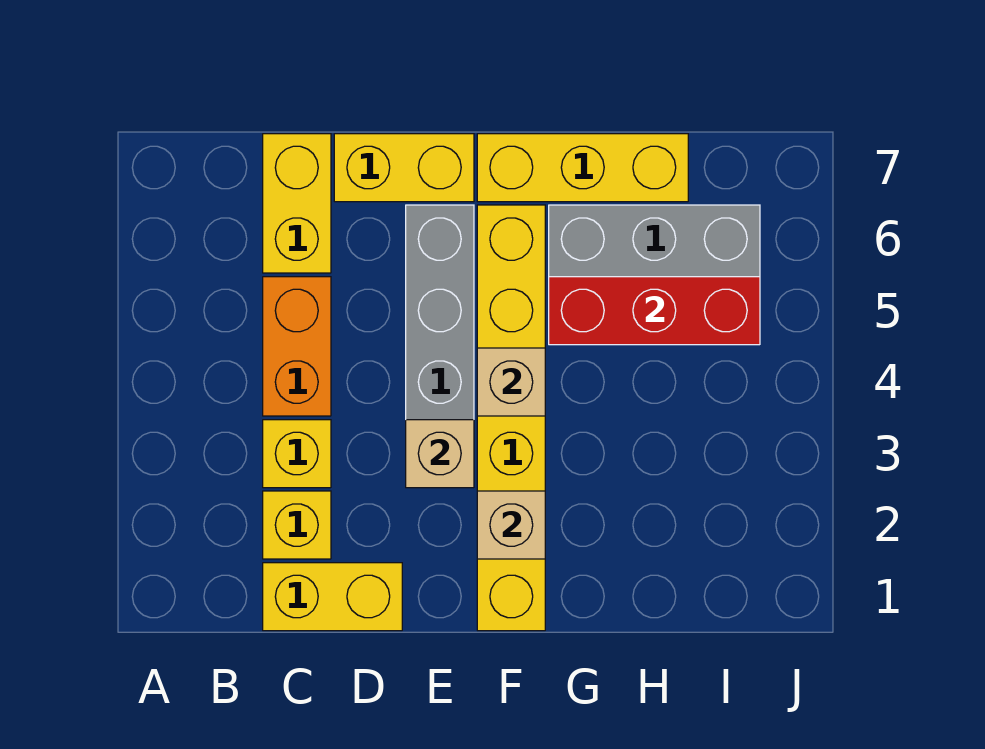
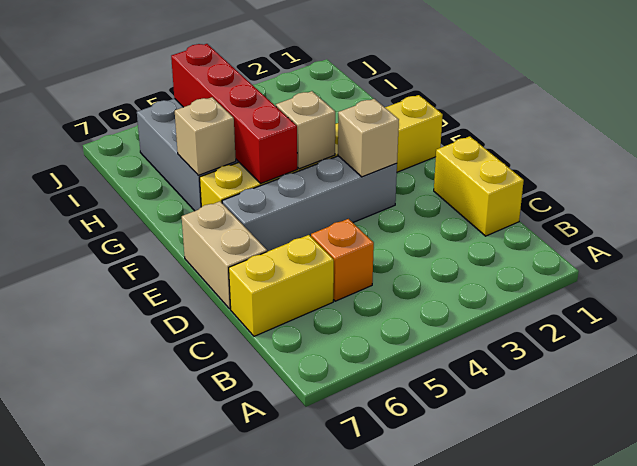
yellow brick C2 level 1 -> none
yellow brick C3 level 1 -> none
orange brick C4:C5 level 1 -> orange brick C5 level 1
yellow brick D7:E7 level 1 -> tan brick D7:E7 level 1
tan brick F2 level 2 -> tan brick G6 level 2
yellow brick F7:H7 level 1 -> none
red brick G5:I5 level 2 -> red brick F5:I5 level 2

